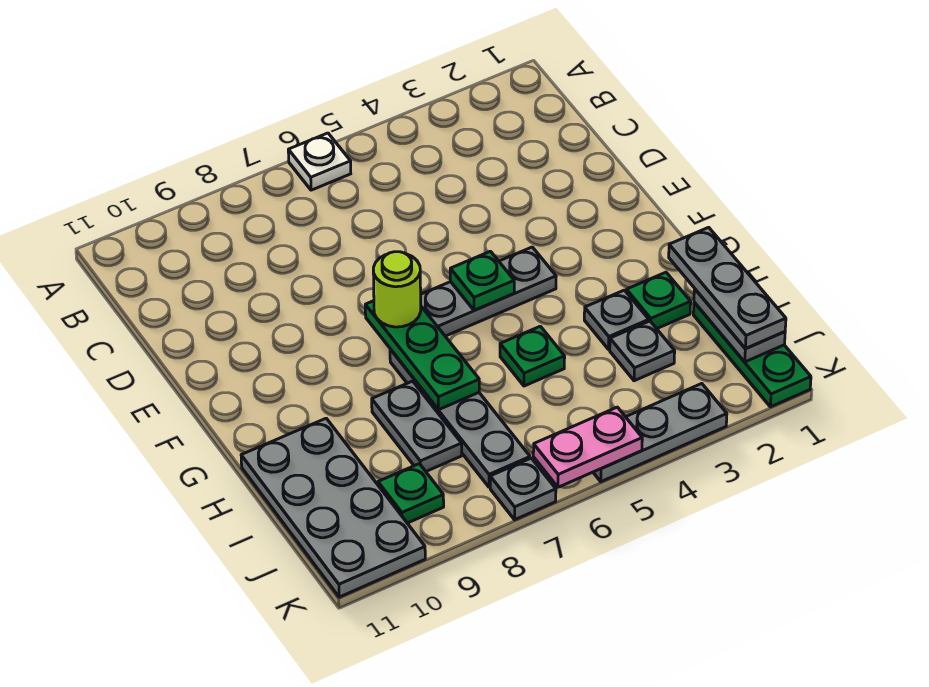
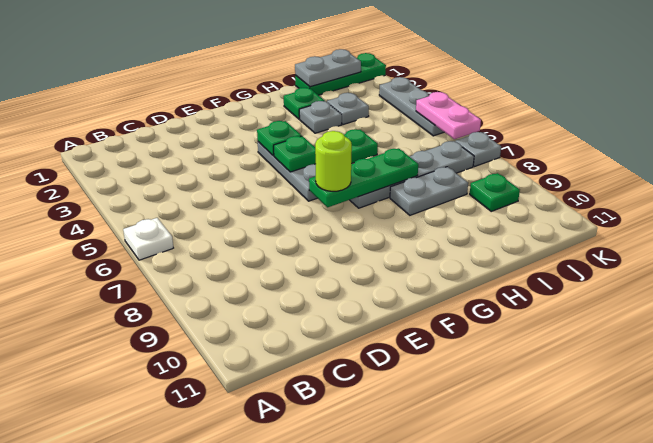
none -> green plate F4 level 2
grey plate H1:J1 level 3 -> none
grey plate H10:K11 level 1 -> none

